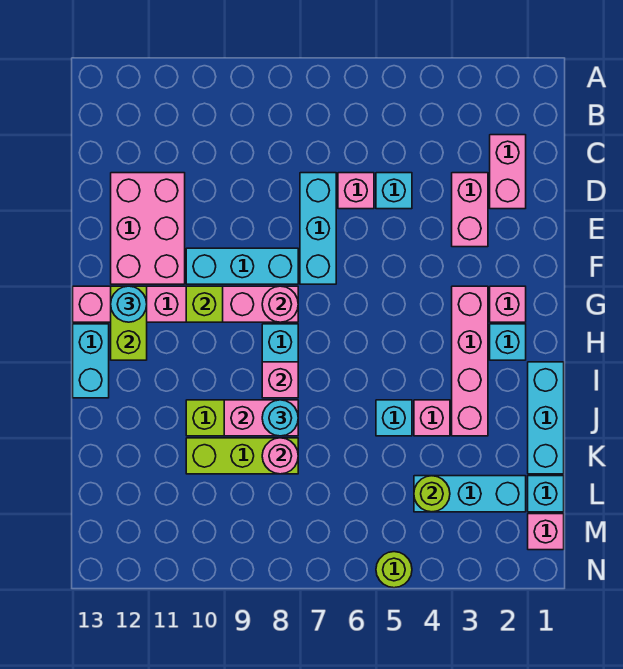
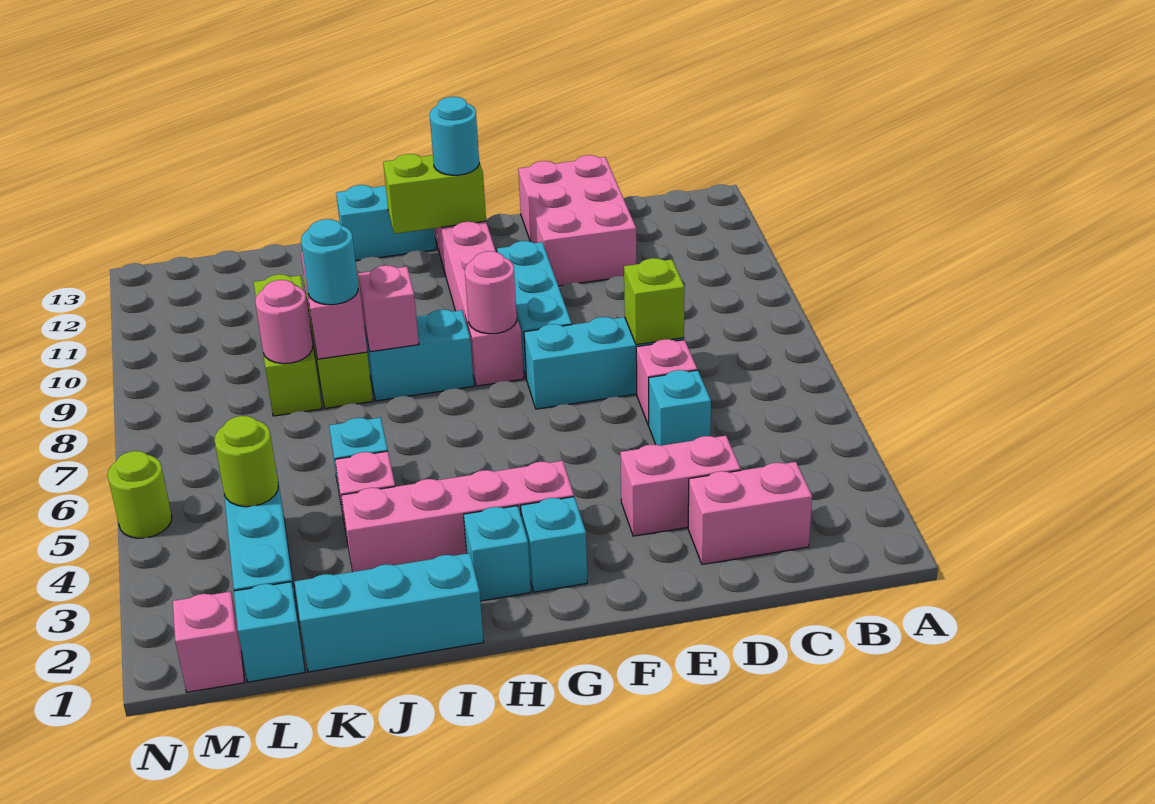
pink brick D11:F12 level 1 -> pink brick D11:E13 level 1
pink brick G2 level 1 -> cyan brick G2 level 1
lime brick G10 level 2 -> lime brick D7 level 2

